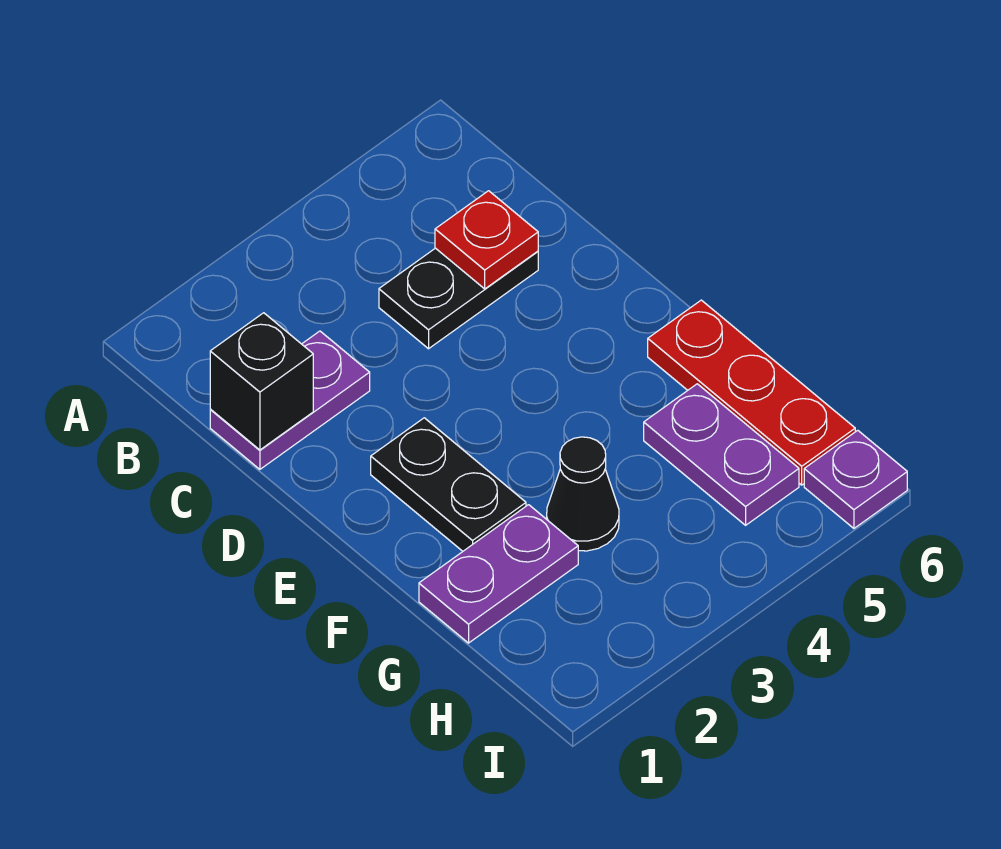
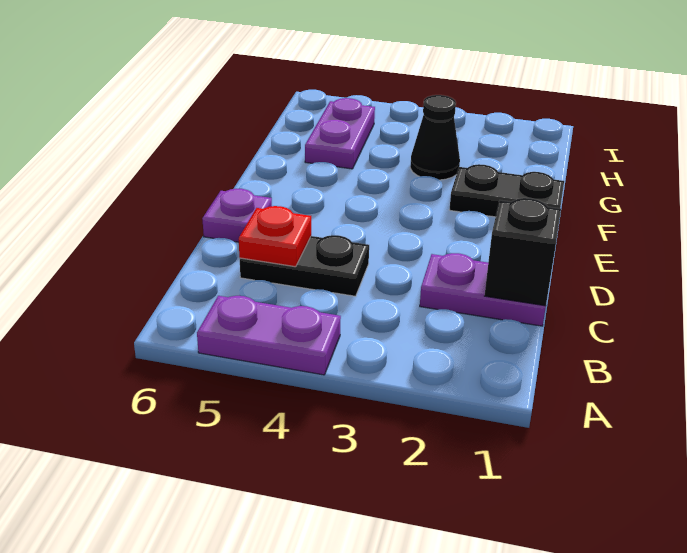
black plate E2:F2 level 1 -> black plate F1:F2 level 1
red plate F6:H6 level 1 -> none
purple plate G1:G2 level 1 -> purple plate A4:A5 level 1
purple plate I6 level 1 -> purple plate D6 level 1

